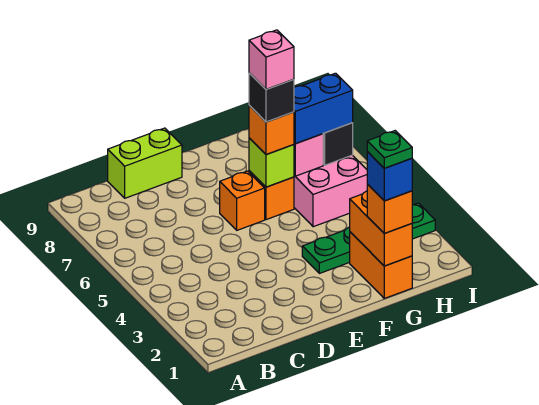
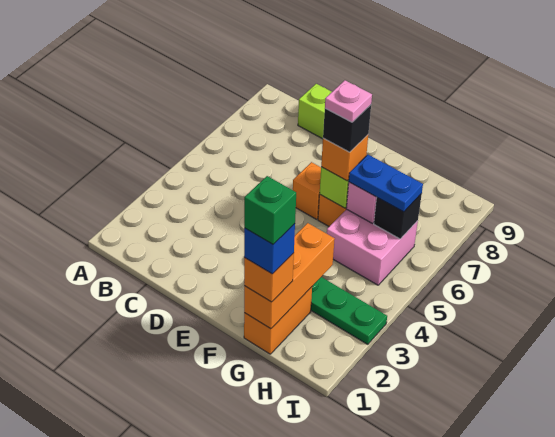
pink brick F6 level 5 -> pink plate F6 level 5
orange brick G1:G2 level 2 -> orange brick G1:G3 level 2
green plate G1 level 5 -> green brick G1 level 5
blue brick G6:H6 level 3 -> blue plate G6:H6 level 3

